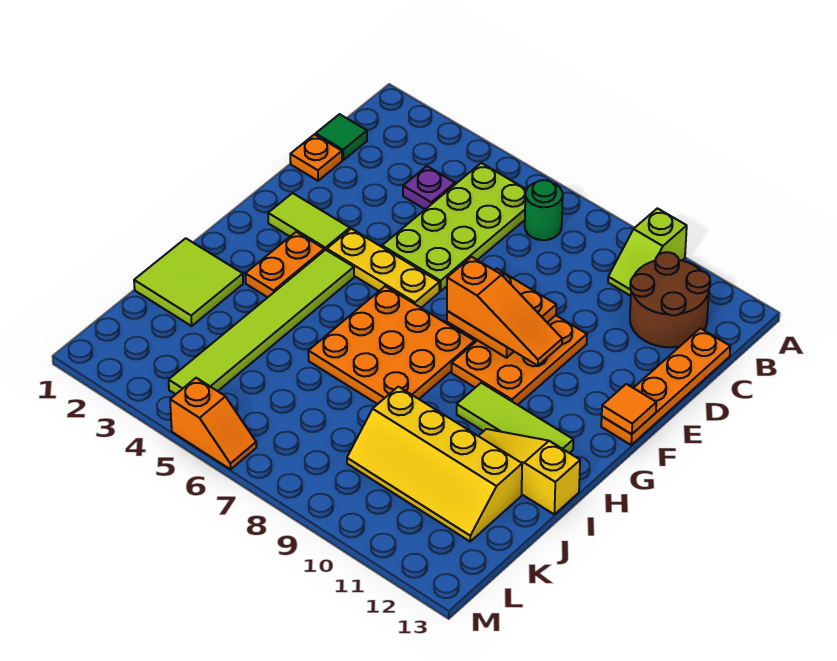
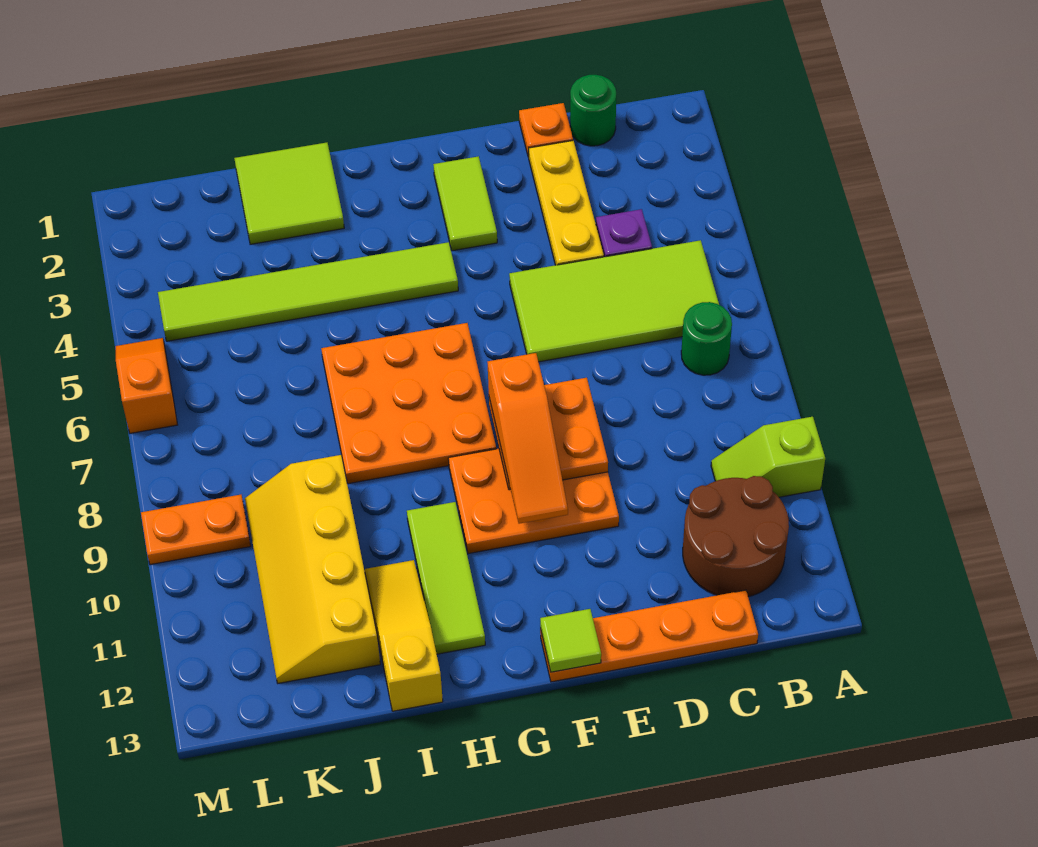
lime plate B5:E6 level 1 -> lime tile B5:E6 level 1
green tile C1 level 1 -> green round brick C1 level 1
yellow plate F4:F6 level 1 -> yellow plate D2:D4 level 1
orange tile F13 level 2 -> lime tile F13 level 2
orange plate G3:H3 level 1 -> orange plate L9:M9 level 1
orange slope M5:M6 level 1 top 5 -> orange slope M5:M6 level 1 top 6

